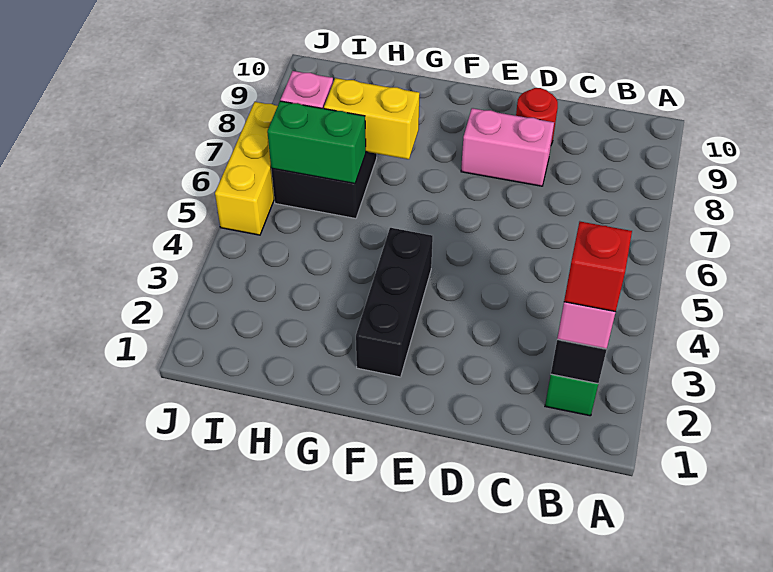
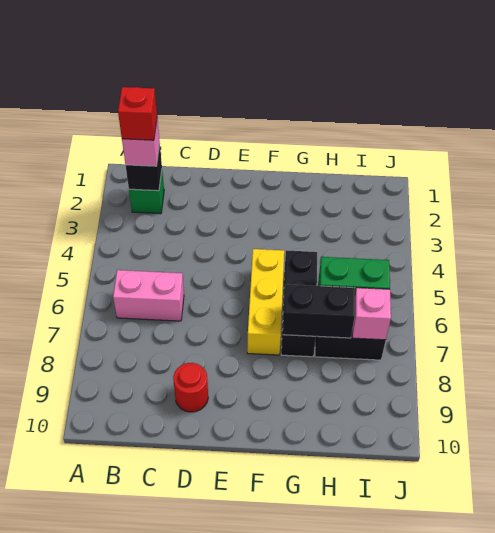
pink brick D8:E8 level 1 -> pink brick B6:C6 level 1
black brick F2:F4 level 1 -> black brick G5:G7 level 1
yellow brick G7:H7 level 2 -> black brick G7:H7 level 2
yellow brick J5:J7 level 1 -> yellow brick F5:F7 level 1

